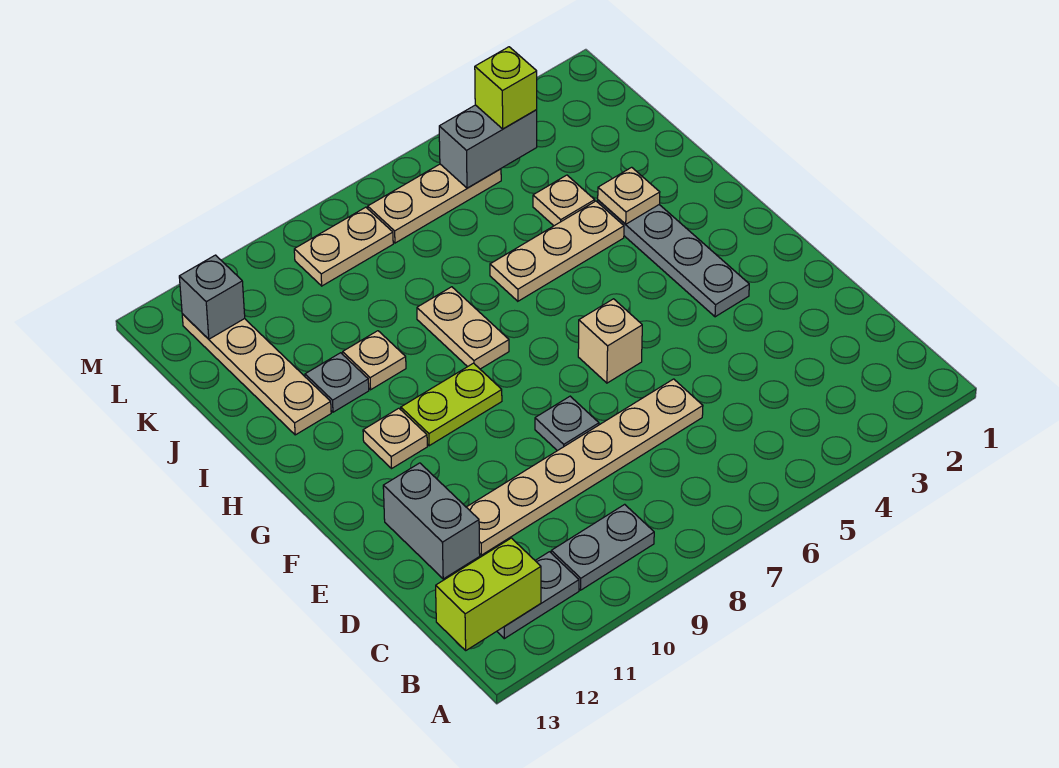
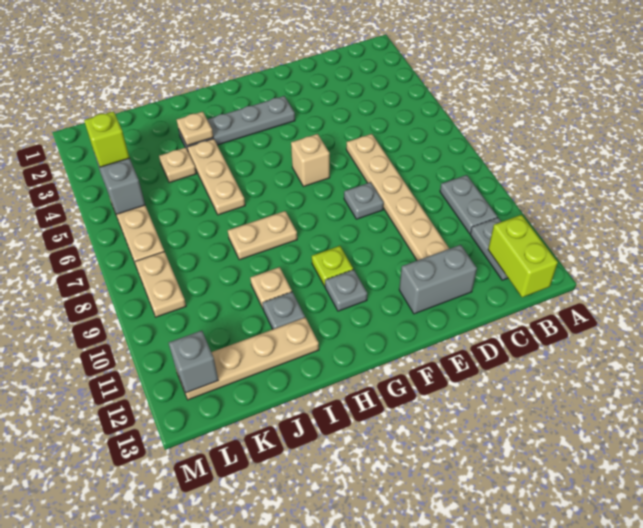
lime plate G9:G10 level 1 -> lime plate G10 level 1
tan plate G11 level 1 -> grey plate G11 level 1

